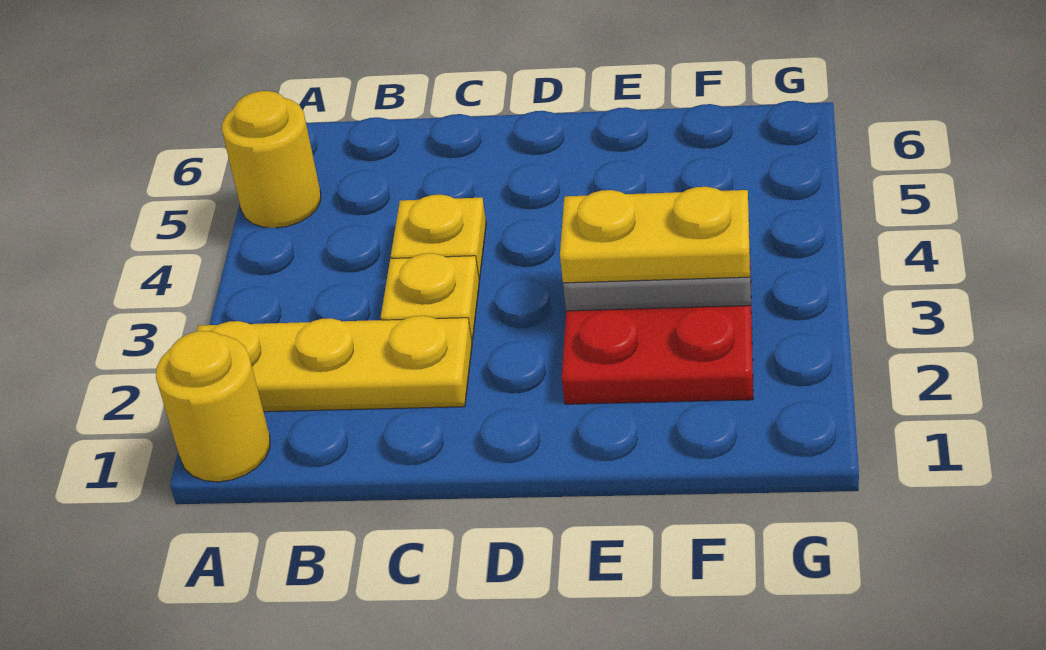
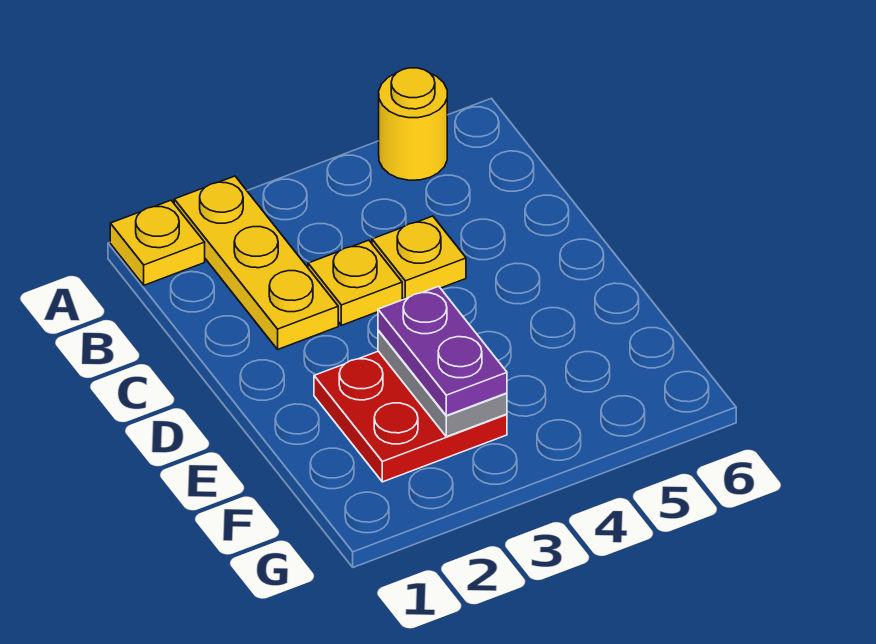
yellow round brick A1 level 1 -> yellow plate A1 level 1
yellow plate E3:F3 level 3 -> purple plate E3:F3 level 3

